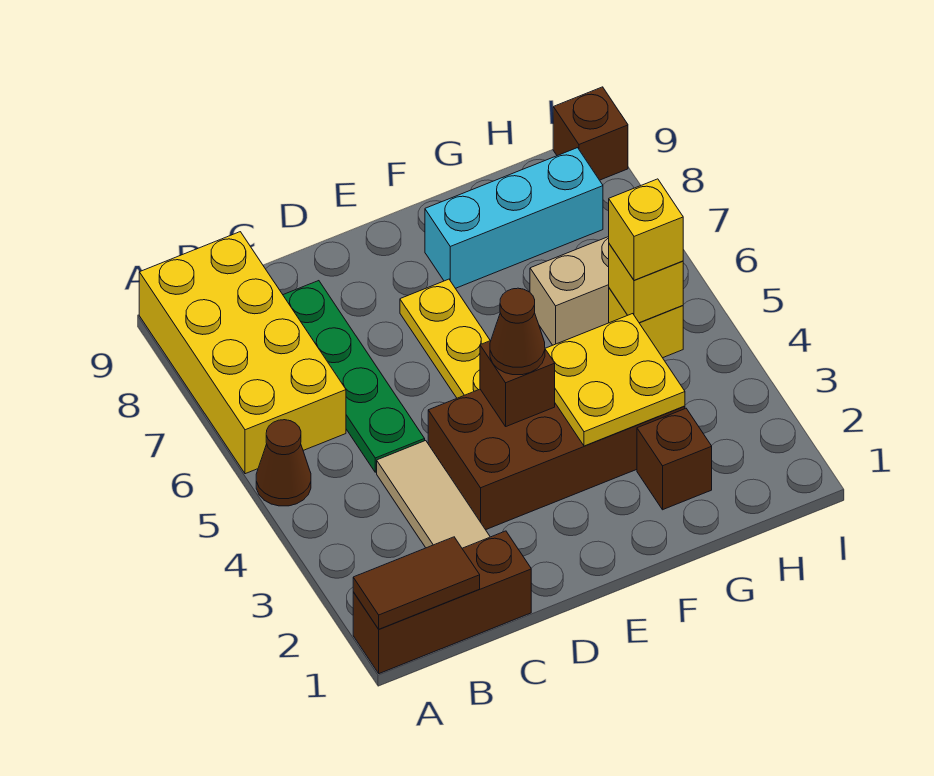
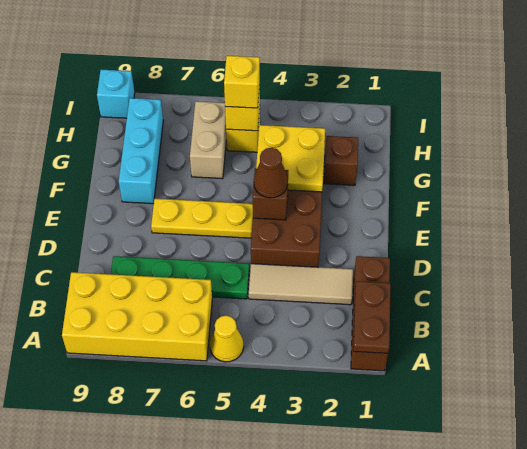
brown tile A1:B1 level 2 -> brown plate A1:B1 level 2
brown cone A5 level 1 -> yellow cone A5 level 1
brown brick I9 level 1 -> cyan brick I9 level 1

